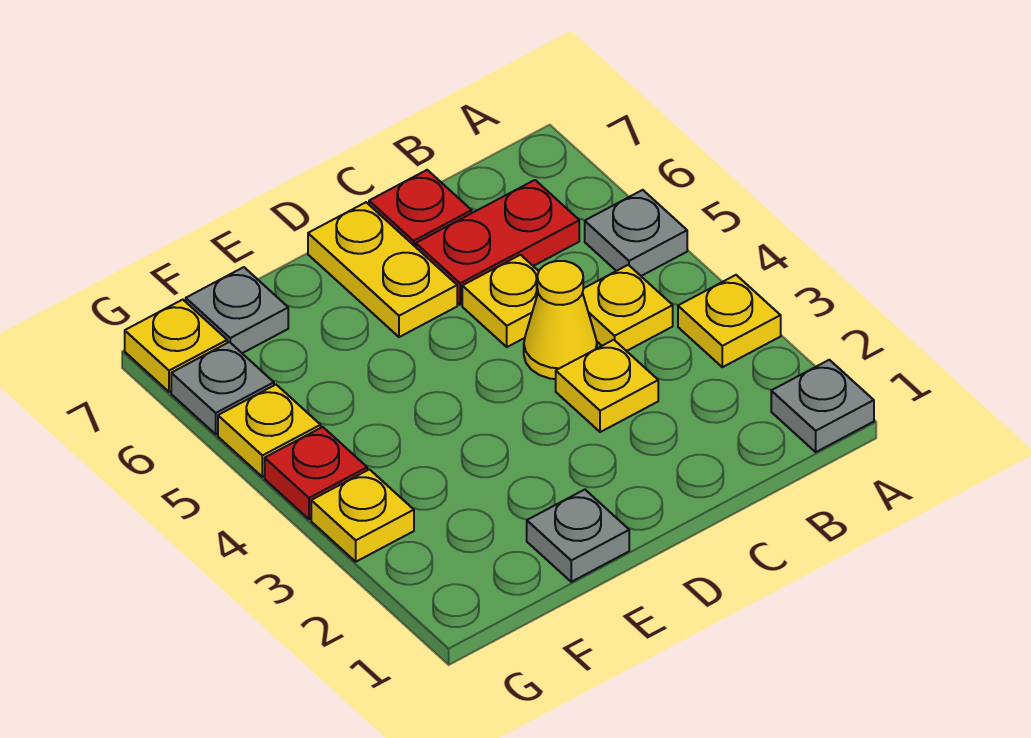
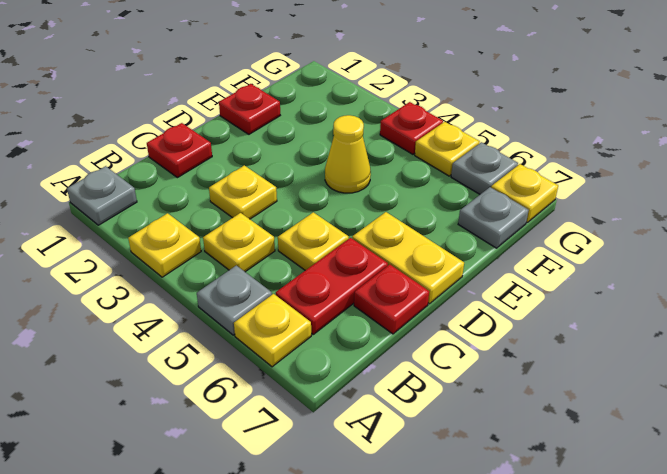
none -> red plate C1 level 1
yellow cone C4 level 1 -> yellow cone E4 level 1
grey plate E1 level 1 -> red plate E1 level 1
yellow plate G3 level 1 -> yellow plate A6 level 1

